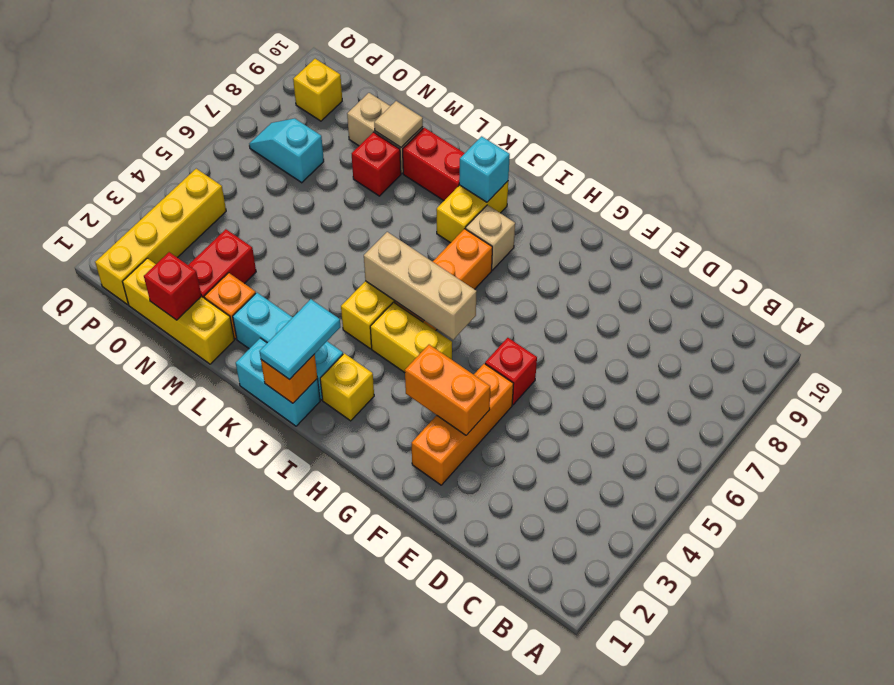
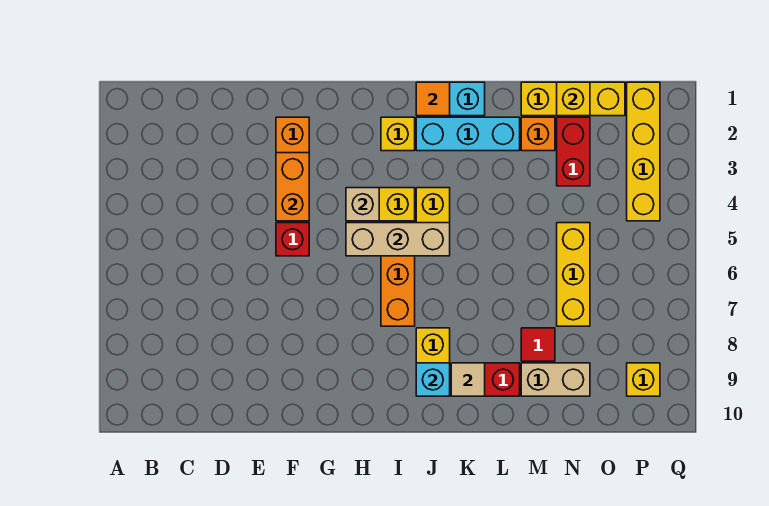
orange brick F3:G3 level 2 -> orange brick F3:F4 level 2
tan brick I8 level 1 -> tan brick H4 level 2
orange brick J1 level 2 -> orange tile J1 level 2
cyan tile J1:J2 level 3 -> none
red brick M8 level 1 -> red tile M8 level 1
tan tile M9 level 2 -> tan tile K9 level 2
red brick N1 level 2 -> yellow brick N1 level 2
none -> yellow brick N5:N7 level 1
cyan slope O7:P7 level 1 top O -> none

